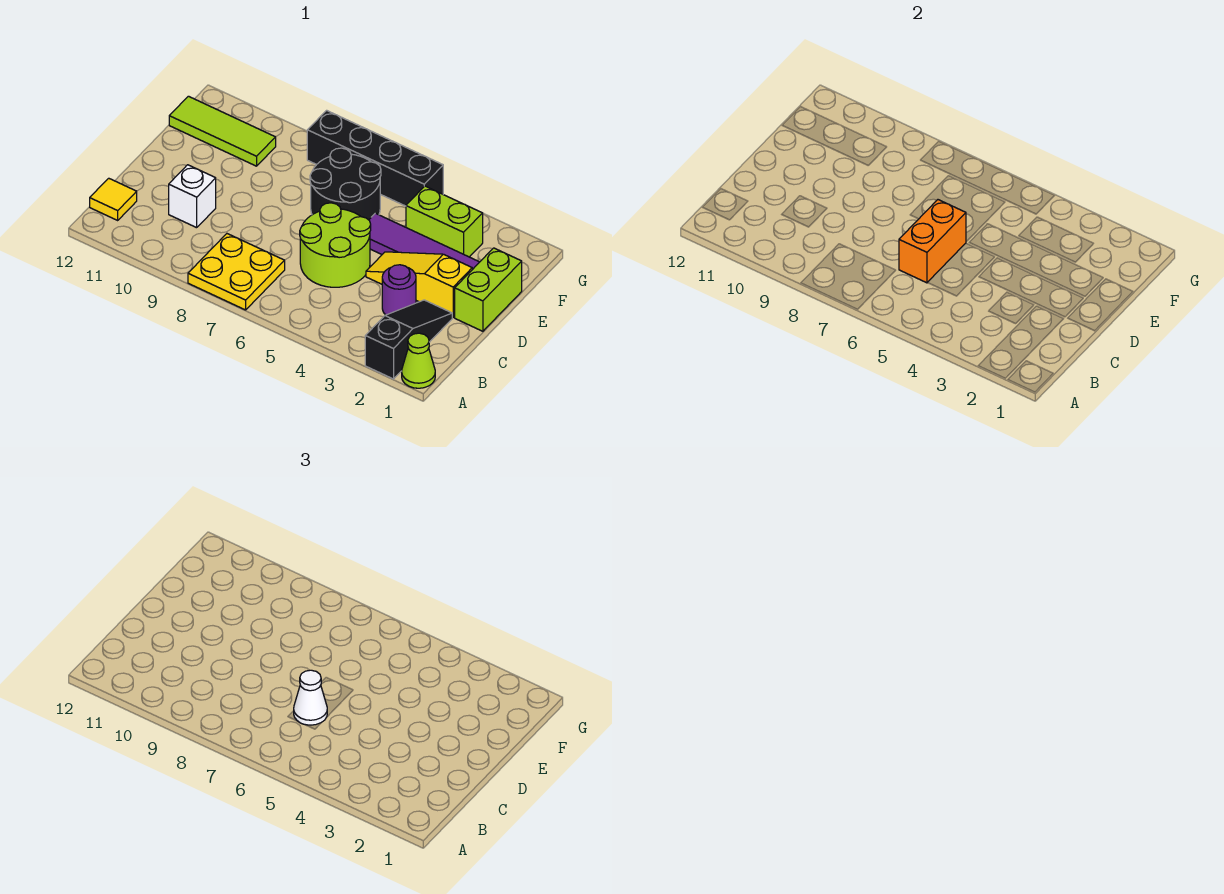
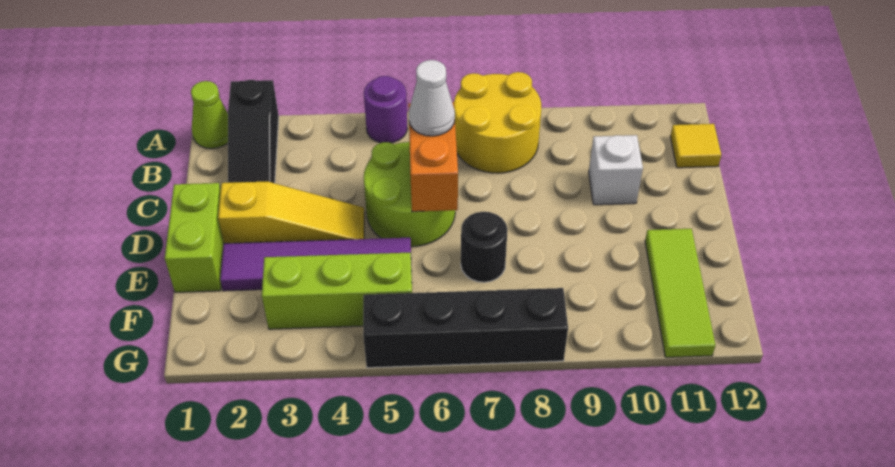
yellow plate A7:B8 level 1 -> yellow round brick A7:B8 level 1
purple round brick C3 level 1 -> purple round brick A5 level 1
black round brick E6:F7 level 1 -> black round brick E7 level 1
lime brick F3:F4 level 1 -> lime brick F3:F5 level 1
lime tile F10:F12 level 1 -> lime tile E11:G11 level 1

